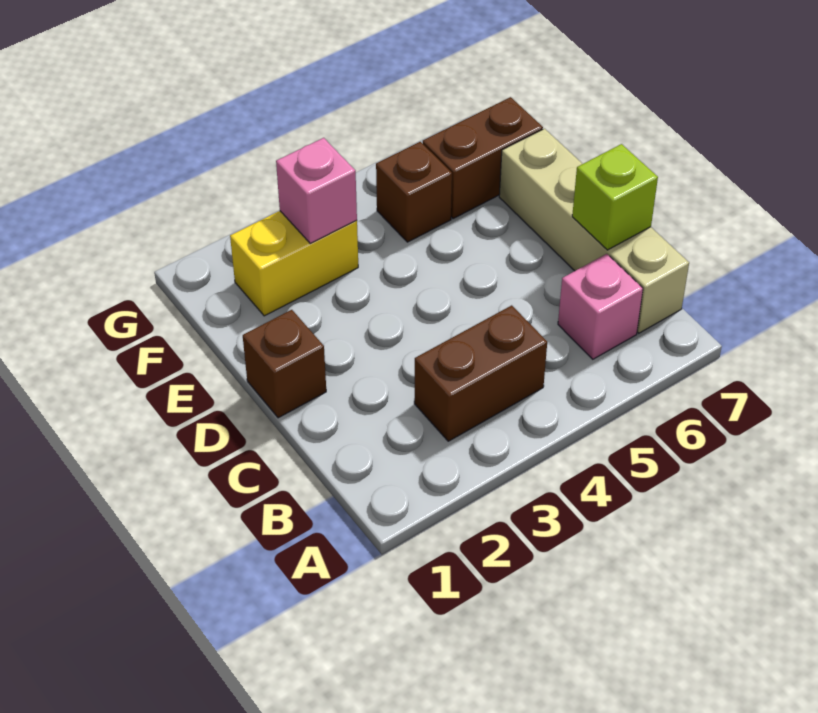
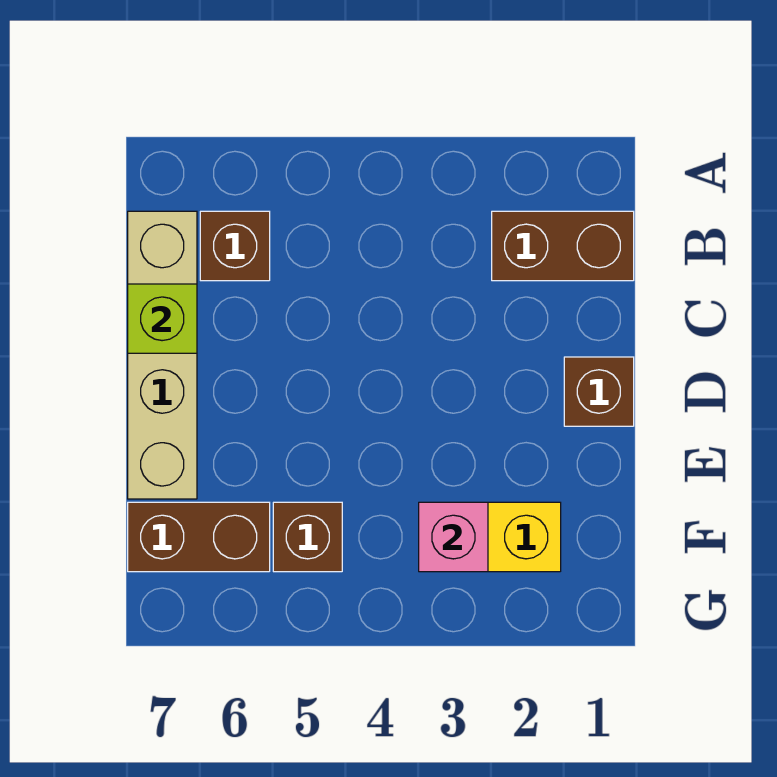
brown brick B3:B4 level 1 -> brown brick B1:B2 level 1
pink brick B6 level 1 -> brown brick B6 level 1

